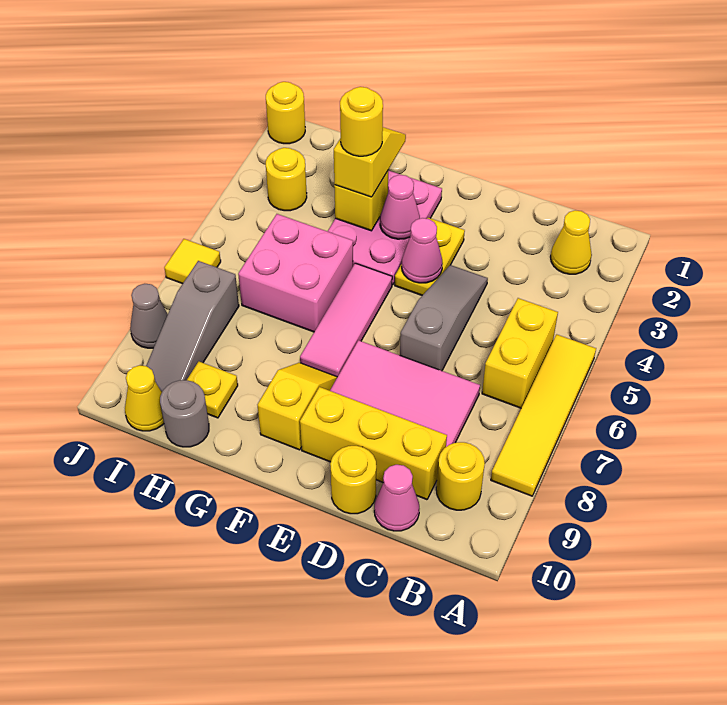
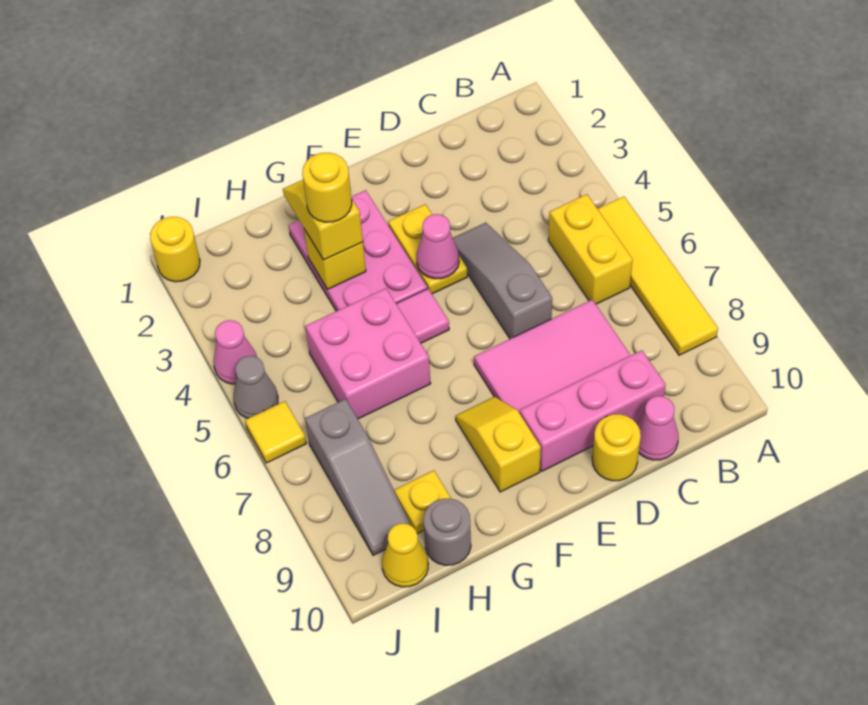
yellow cone B2 level 1 -> none
yellow round brick B9 level 1 -> none
yellow brick C9:E9 level 1 -> pink brick C9:E9 level 1
pink cone F3 level 2 -> pink cone J4 level 1
pink tile F5:F7 level 1 -> pink tile F5 level 1
yellow round brick I3 level 1 -> none
grey cone J8 level 1 -> grey cone J5 level 1

